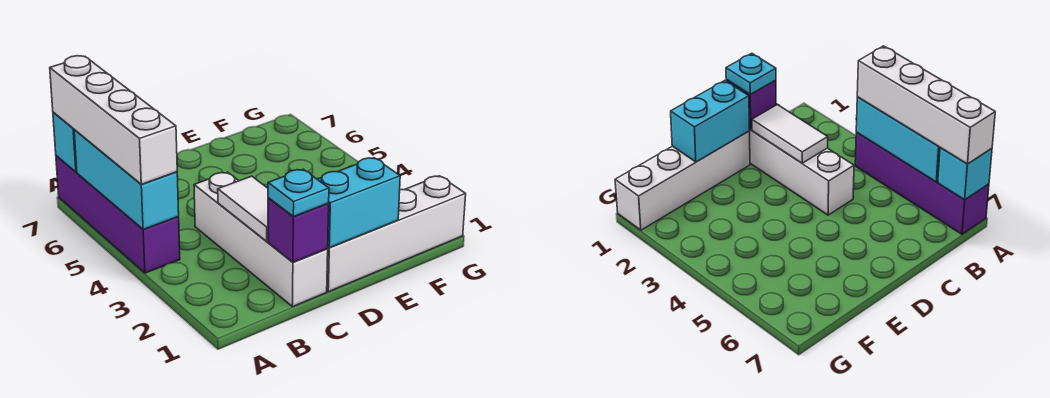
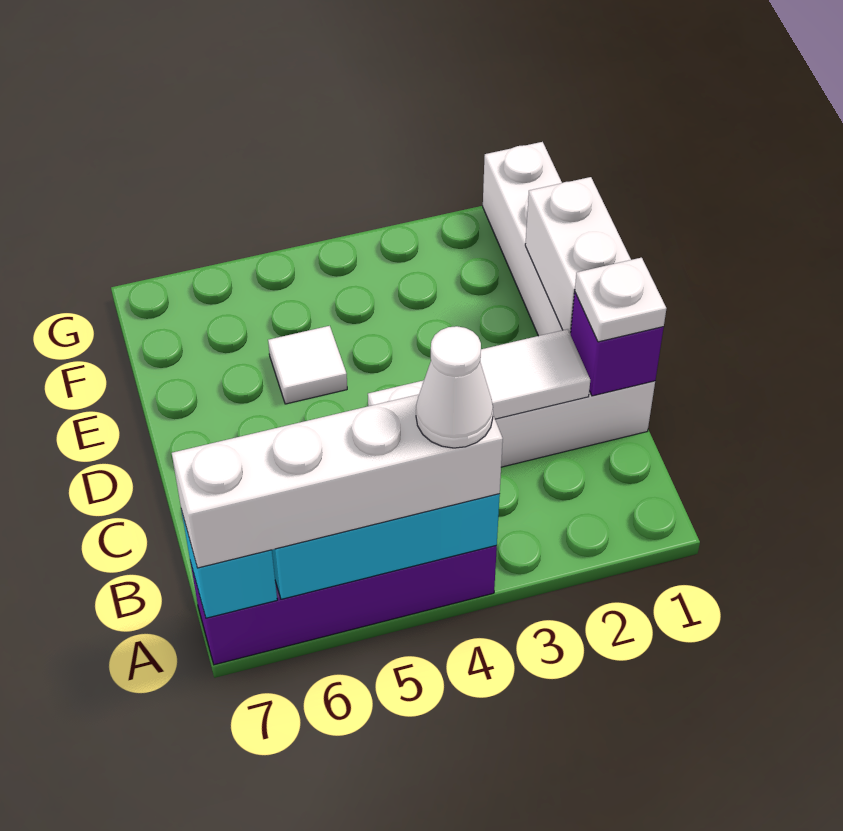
none -> white cone A4 level 4
cyan plate C1 level 3 -> white plate C1 level 3
cyan brick D1:E1 level 2 -> white brick D1:E1 level 2
none -> white tile E5 level 1

